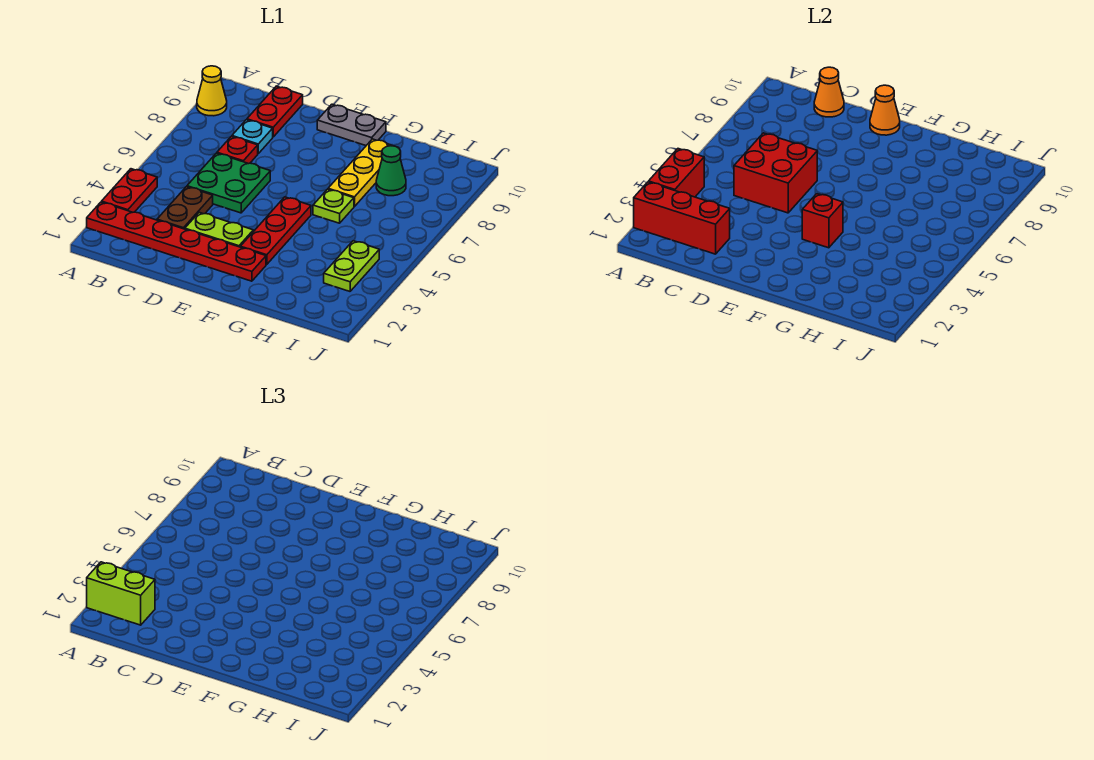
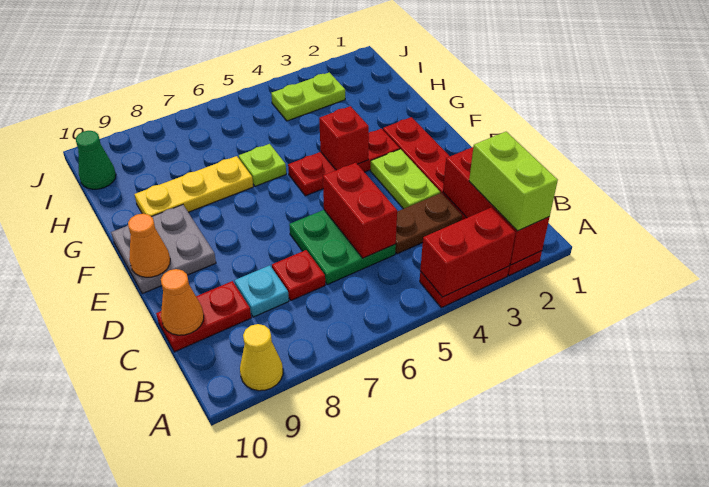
red brick C5:D6 level 2 -> red brick C5:D5 level 2
grey plate E10:F10 level 1 -> grey plate E9:F10 level 1
green cone H8 level 1 -> green cone I10 level 1

